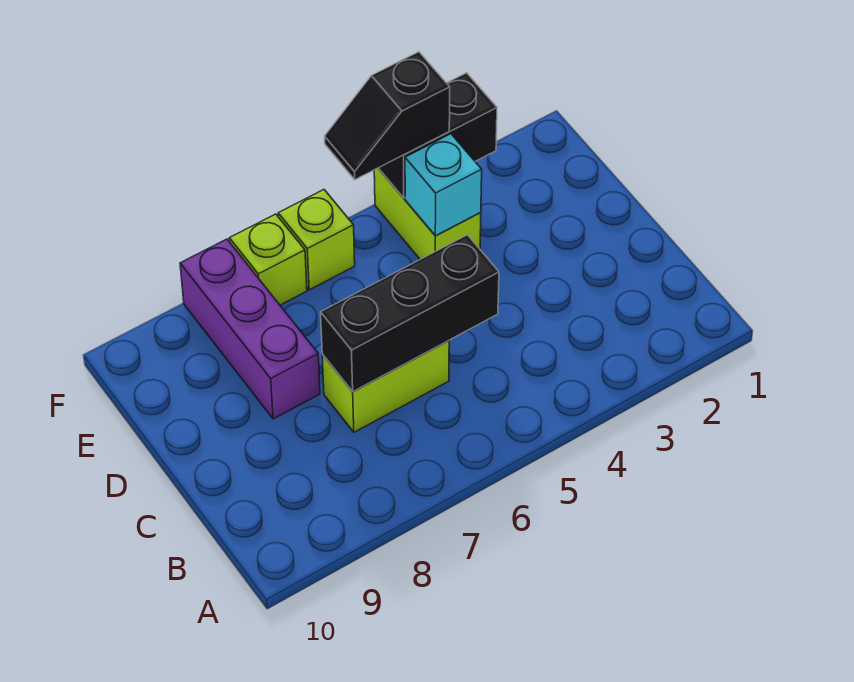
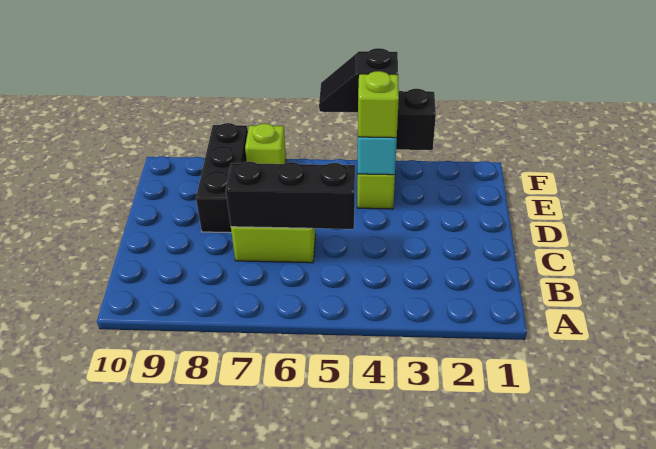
purple brick D8:F8 level 1 -> black brick D8:F8 level 1
lime brick F6 level 1 -> lime brick E4 level 3

